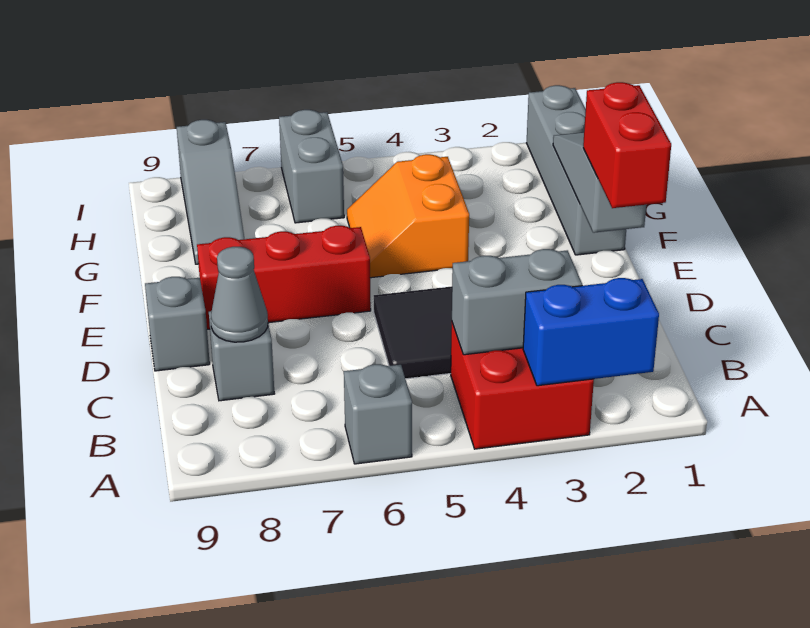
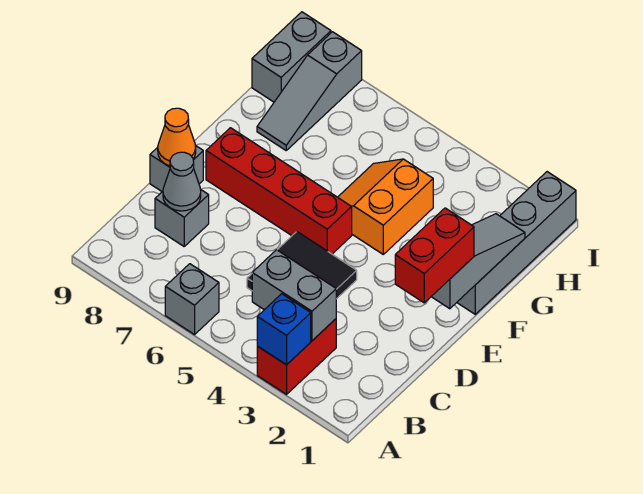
blue brick A2:A3 level 2 -> blue brick A3 level 2
red brick A3:B4 level 1 -> red brick A3:B3 level 1
none -> orange cone D9 level 2
red brick E6:E8 level 1 -> red brick E5:E8 level 1
grey brick H6:I6 level 1 -> grey brick H9:I9 level 1

